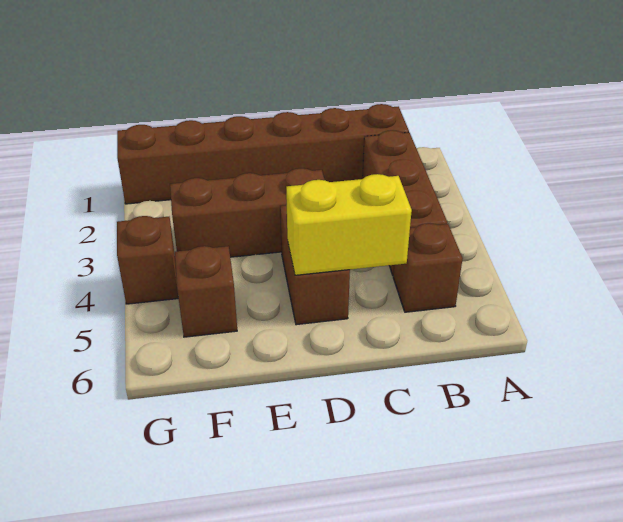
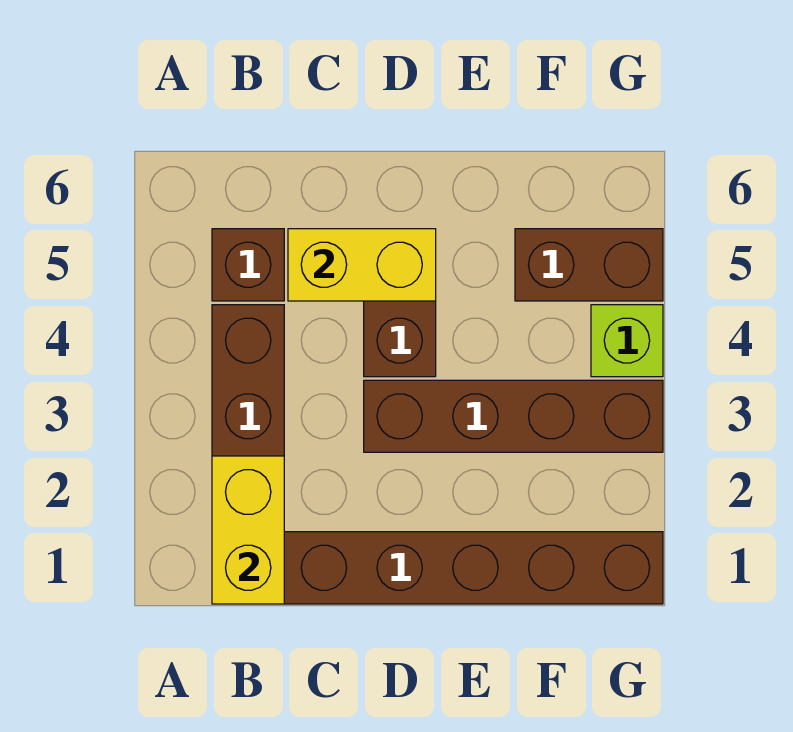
none -> yellow brick B1:B2 level 2
brown brick D3:F3 level 1 -> brown brick D3:G3 level 1
brown brick F5 level 1 -> brown brick F5:G5 level 1
brown brick G4 level 1 -> lime brick G4 level 1

